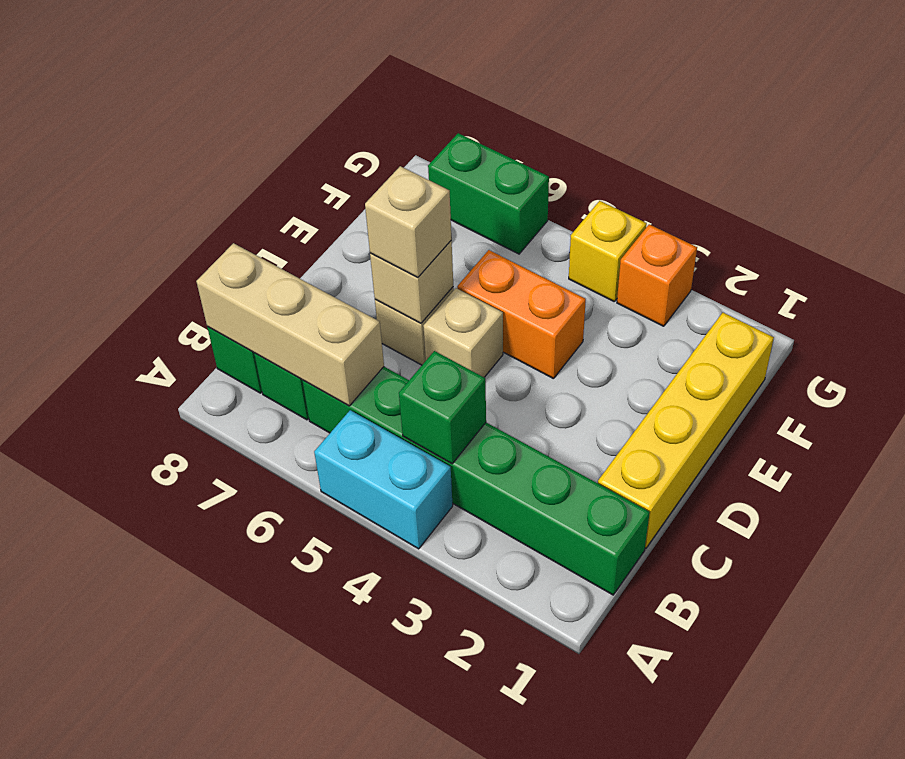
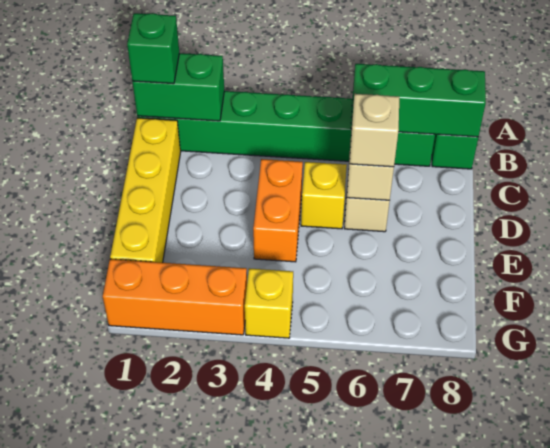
cyan brick A4:A5 level 1 -> none
green brick B4 level 2 -> green brick B1 level 3
tan brick B6:B8 level 2 -> green brick B6:B8 level 2
tan brick D5 level 1 -> yellow brick D5 level 1
orange brick E4:E5 level 1 -> orange brick D4:E4 level 1
orange brick G3 level 1 -> orange brick G1:G3 level 1
green brick G6:G7 level 1 -> green brick B1:B2 level 2

